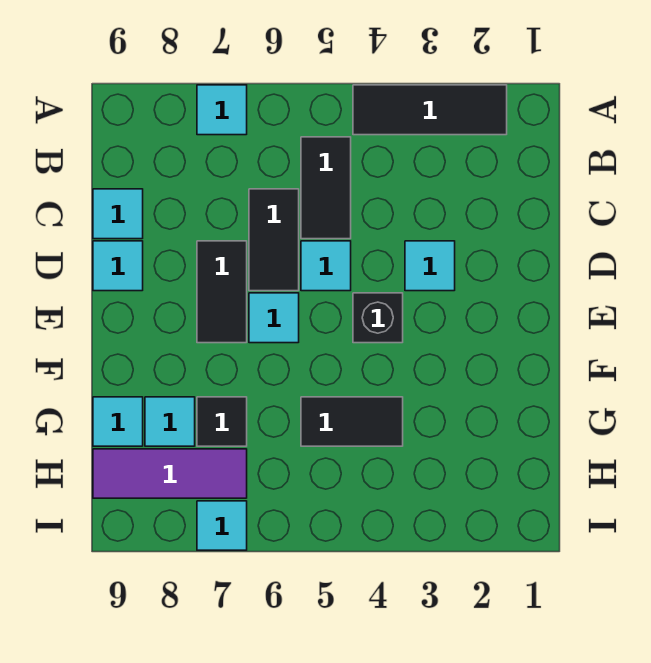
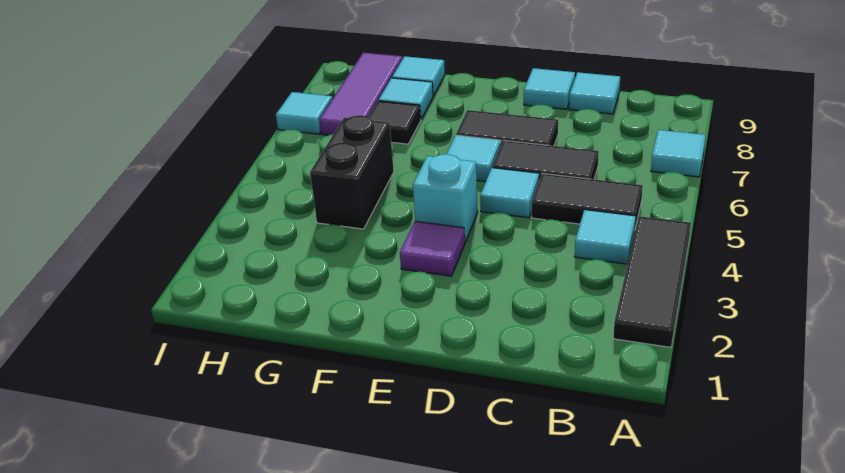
cyan tile D3 level 1 -> cyan tile B4 level 1
none -> purple tile E3 level 1
black brick E4 level 1 -> cyan brick E4 level 1
black tile G4:G5 level 1 -> black brick G4:G5 level 1

